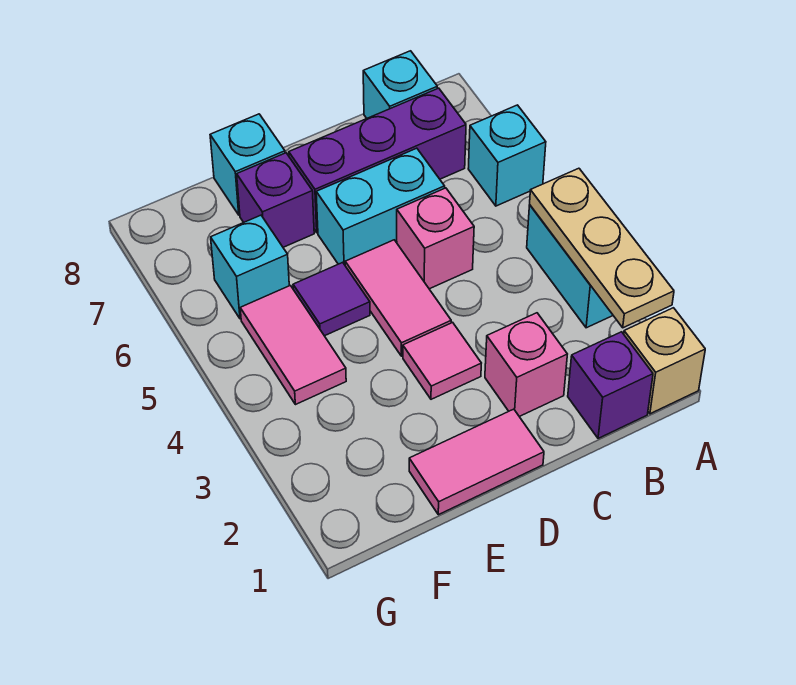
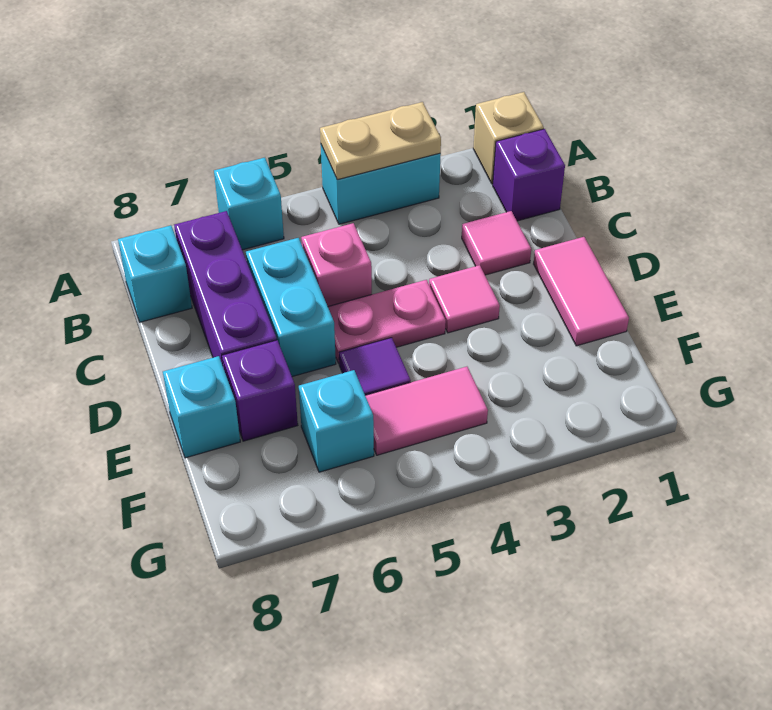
tan plate A2:A4 level 2 -> tan plate A3:A4 level 2
pink brick C2 level 1 -> pink tile C2 level 1
pink tile D4:D5 level 1 -> pink plate D4:D5 level 1

